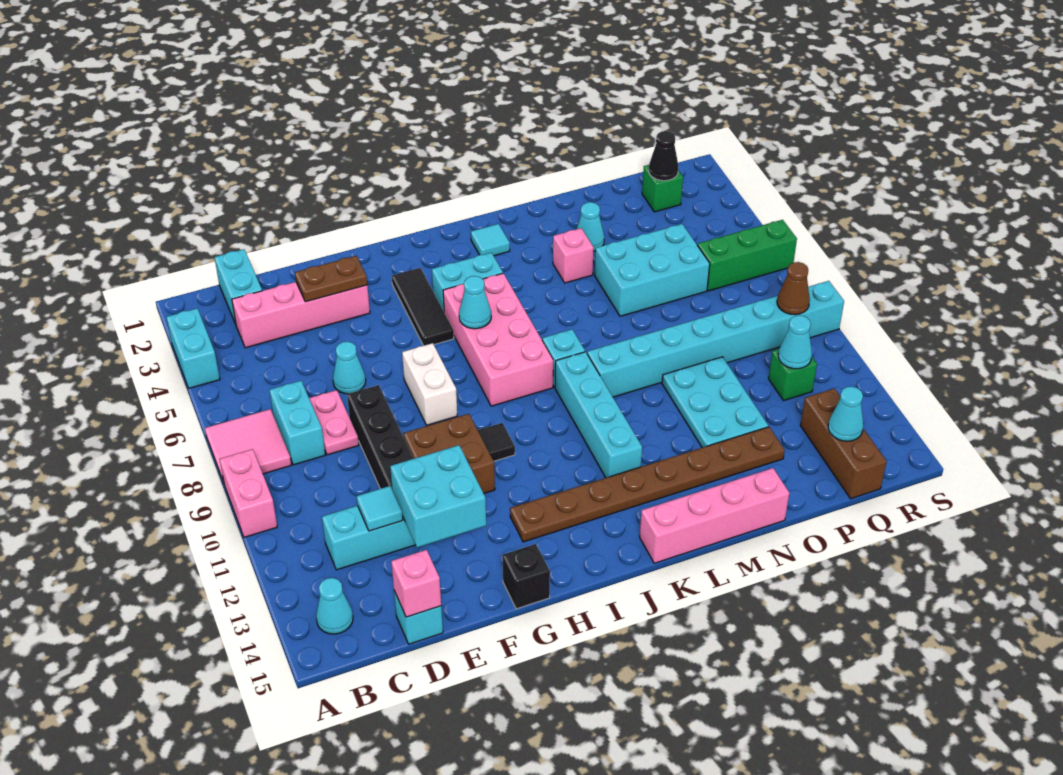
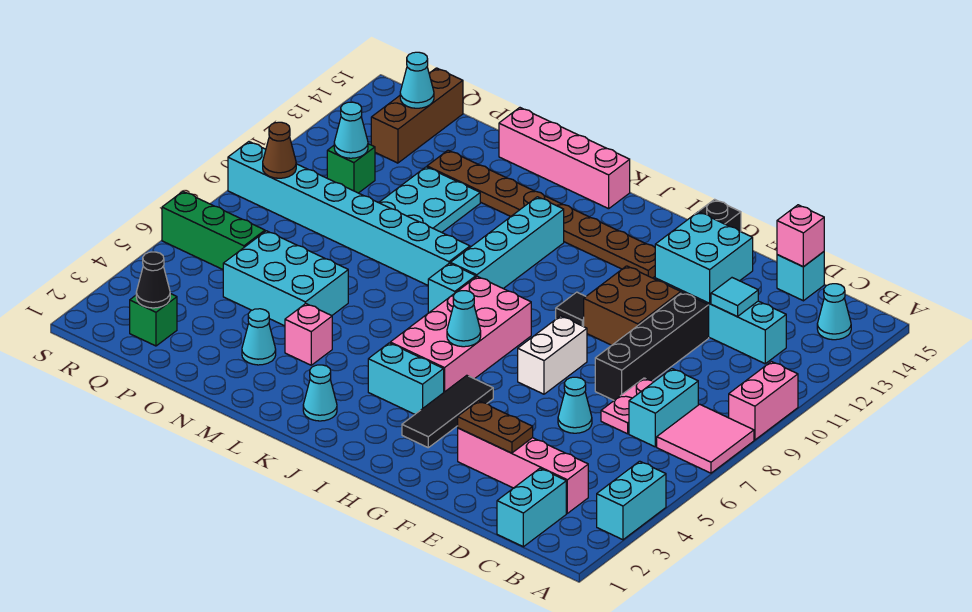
cyan tile K2 level 1 -> cyan cone K2 level 1

